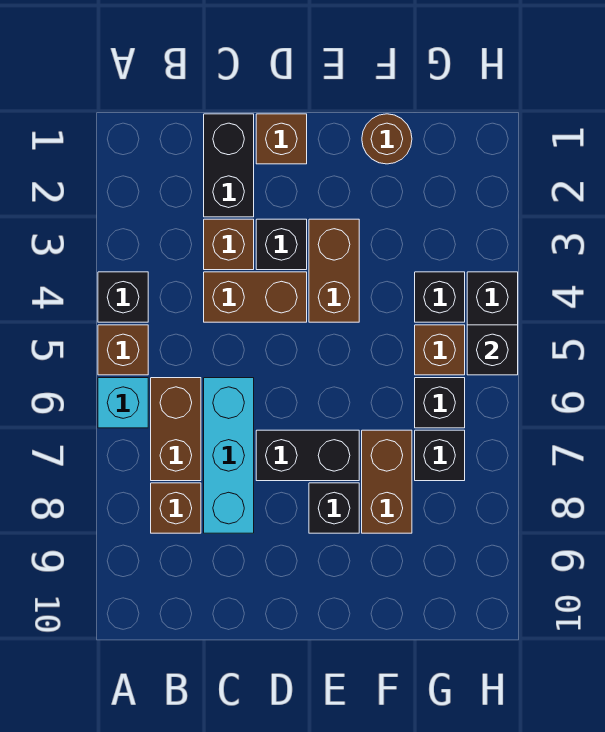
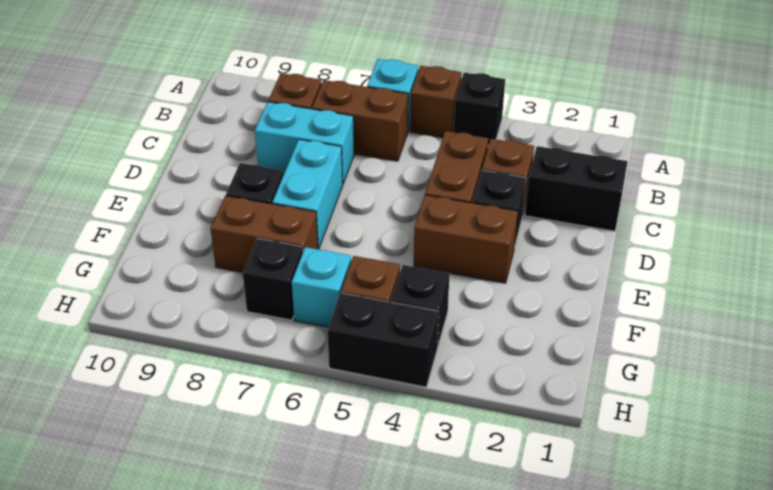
cyan brick C6:C8 level 1 -> cyan brick C7:C8 level 1
brown brick D1 level 1 -> none
black brick D7:E7 level 1 -> cyan brick D7:E7 level 1
brown round brick F1 level 1 -> none
black brick G6 level 1 -> cyan brick G6 level 1
black brick H5 level 2 -> none

